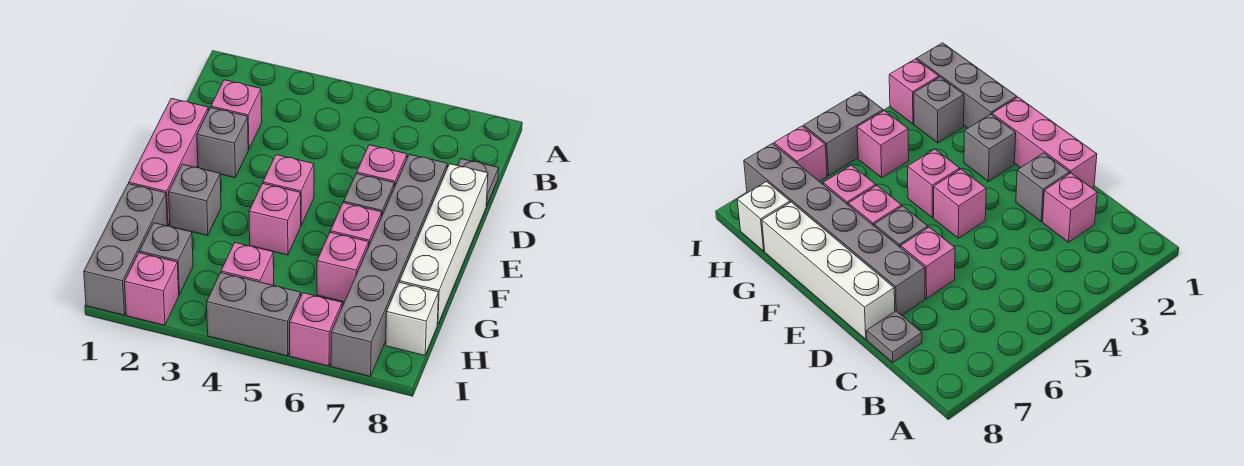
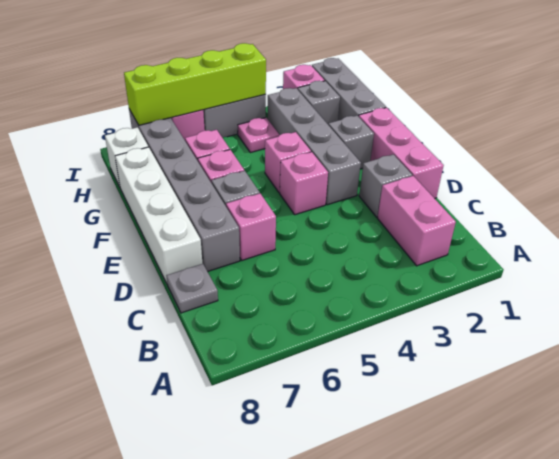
pink brick C2 level 1 -> pink brick B2:C2 level 1
none -> grey brick E3:H3 level 1
pink brick H4 level 1 -> pink plate H4 level 1
none -> lime brick I4:I7 level 2

